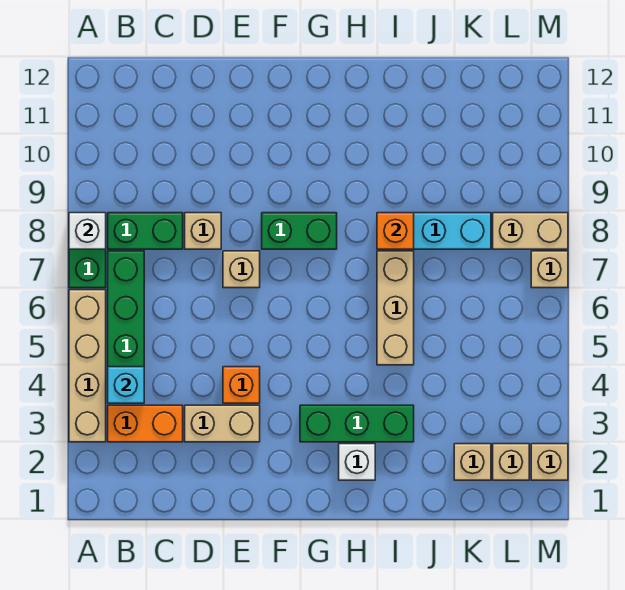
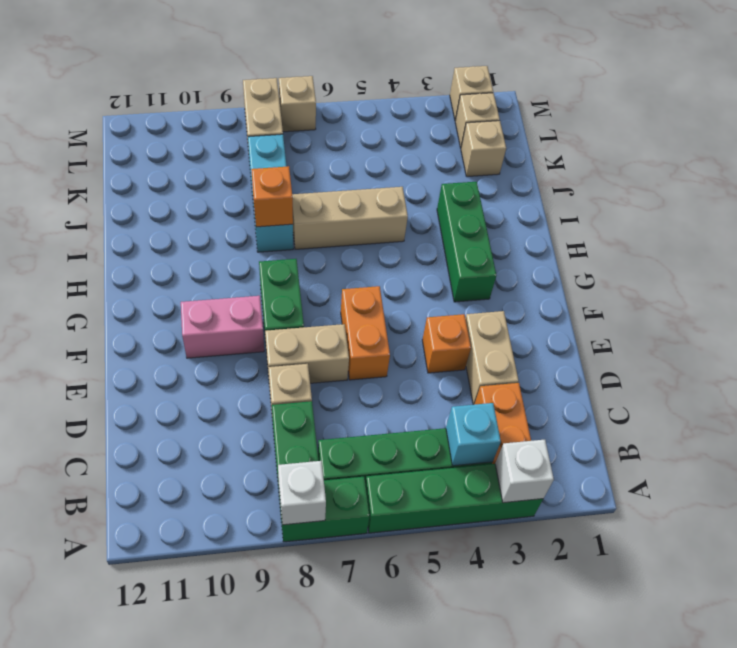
tan brick A3:A6 level 1 -> green brick A3:A6 level 1
none -> orange brick E6:F6 level 1
tan brick E7 level 1 -> tan brick E7:E8 level 1
none -> pink brick F9:F10 level 1
white brick H2 level 1 -> white brick A3 level 2

